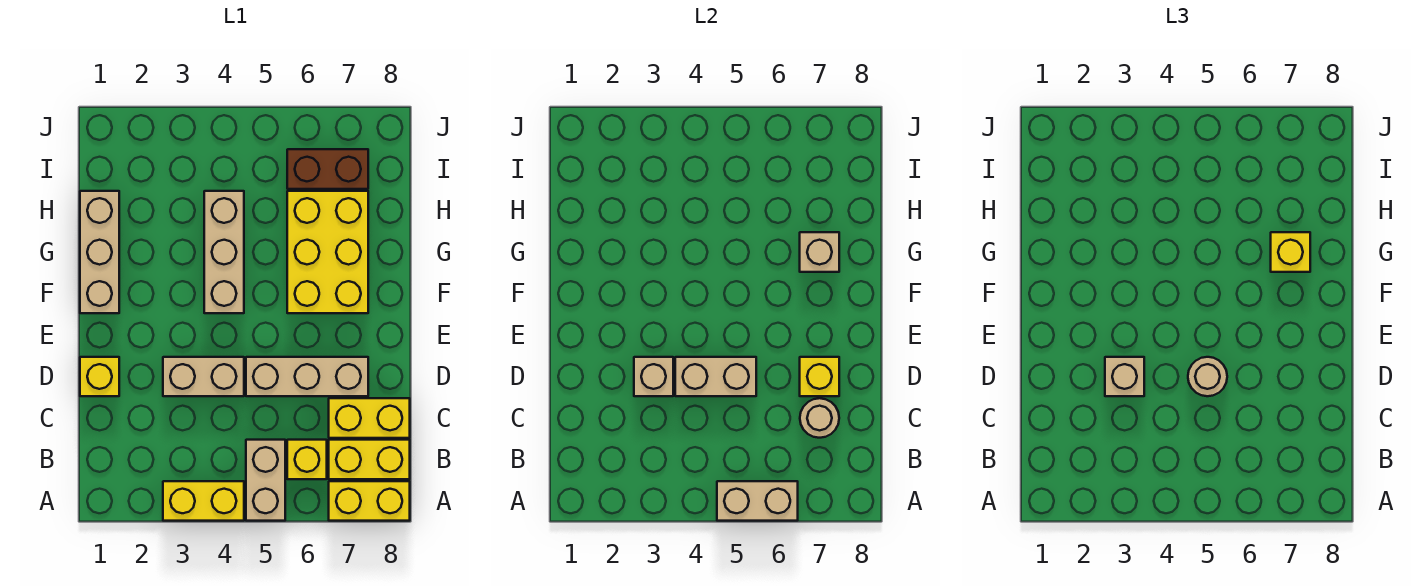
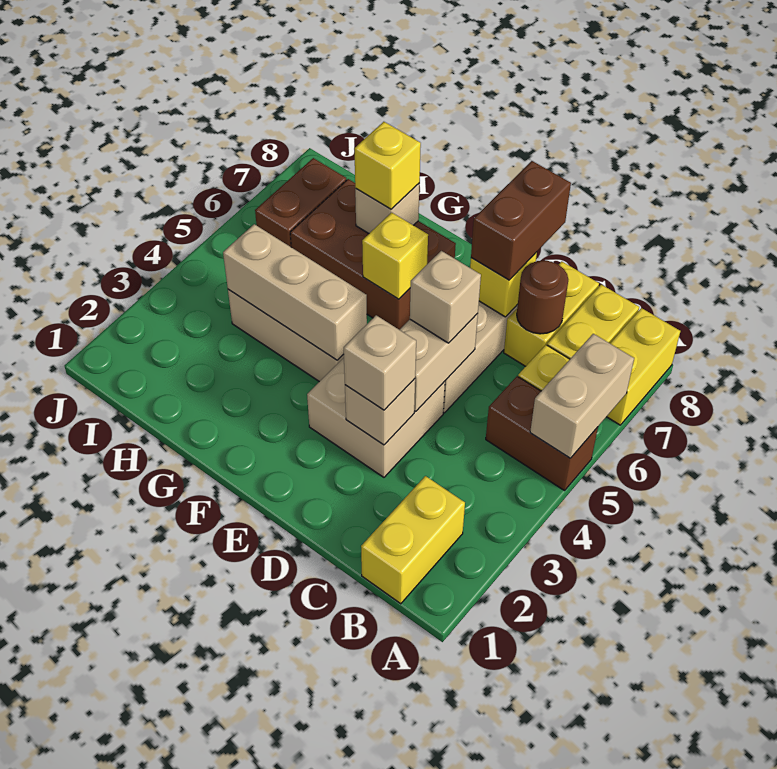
yellow brick A3:A4 level 1 -> yellow brick B1:B2 level 1
tan brick A5:B5 level 1 -> brown brick A5:B5 level 1
tan round brick C7 level 2 -> brown round brick C7 level 2
yellow brick D1 level 1 -> yellow brick F6 level 2
tan brick D3:D4 level 1 -> tan brick D3:E4 level 1
tan round brick D5 level 3 -> tan brick D5 level 3
none -> brown brick D7:D8 level 3
tan brick F1:H1 level 1 -> tan brick F4:H4 level 2
yellow brick F6:H7 level 1 -> brown brick F6:H7 level 1

